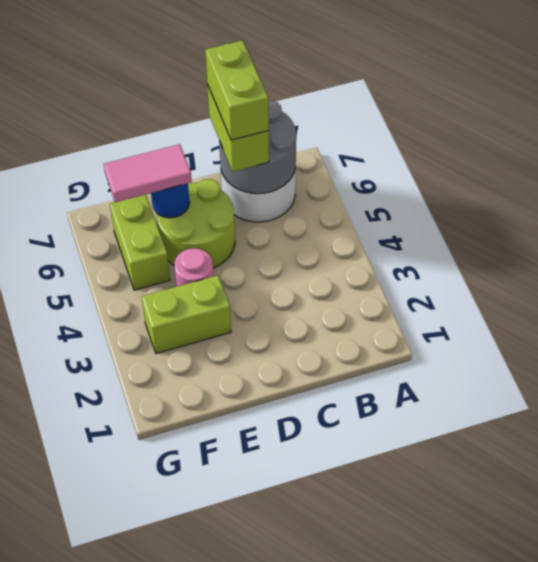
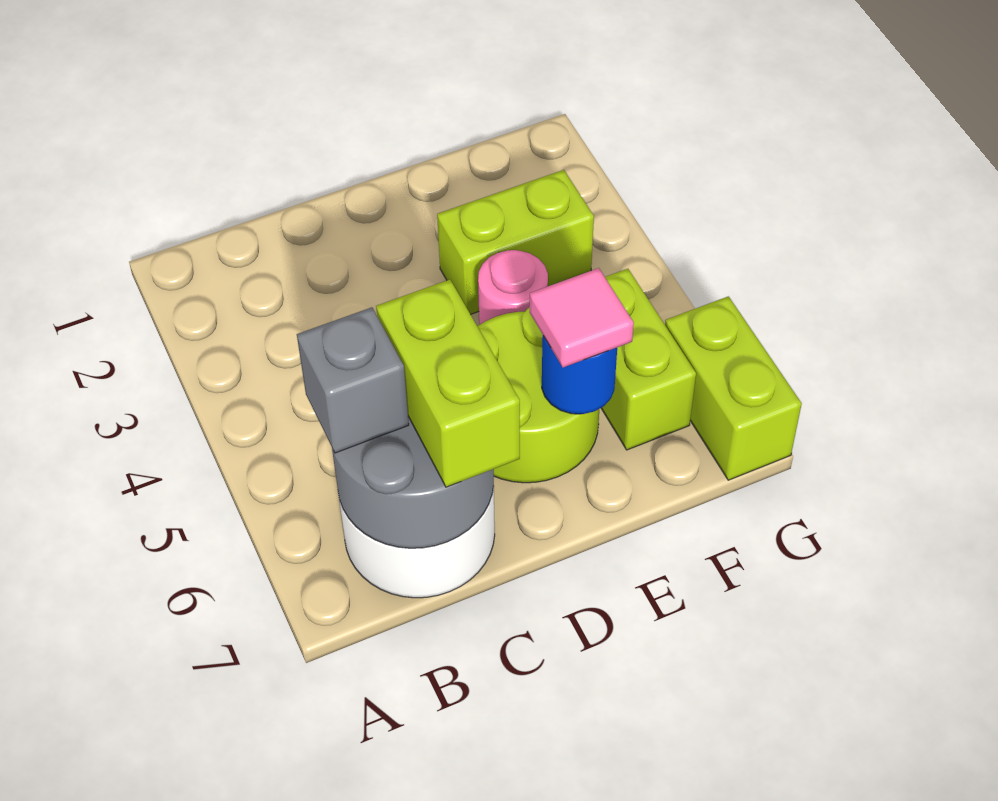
none -> grey brick B6 level 3
lime brick C6:C7 level 4 -> lime brick G6:G7 level 1
pink tile E6:F6 level 3 -> pink tile E6 level 3

